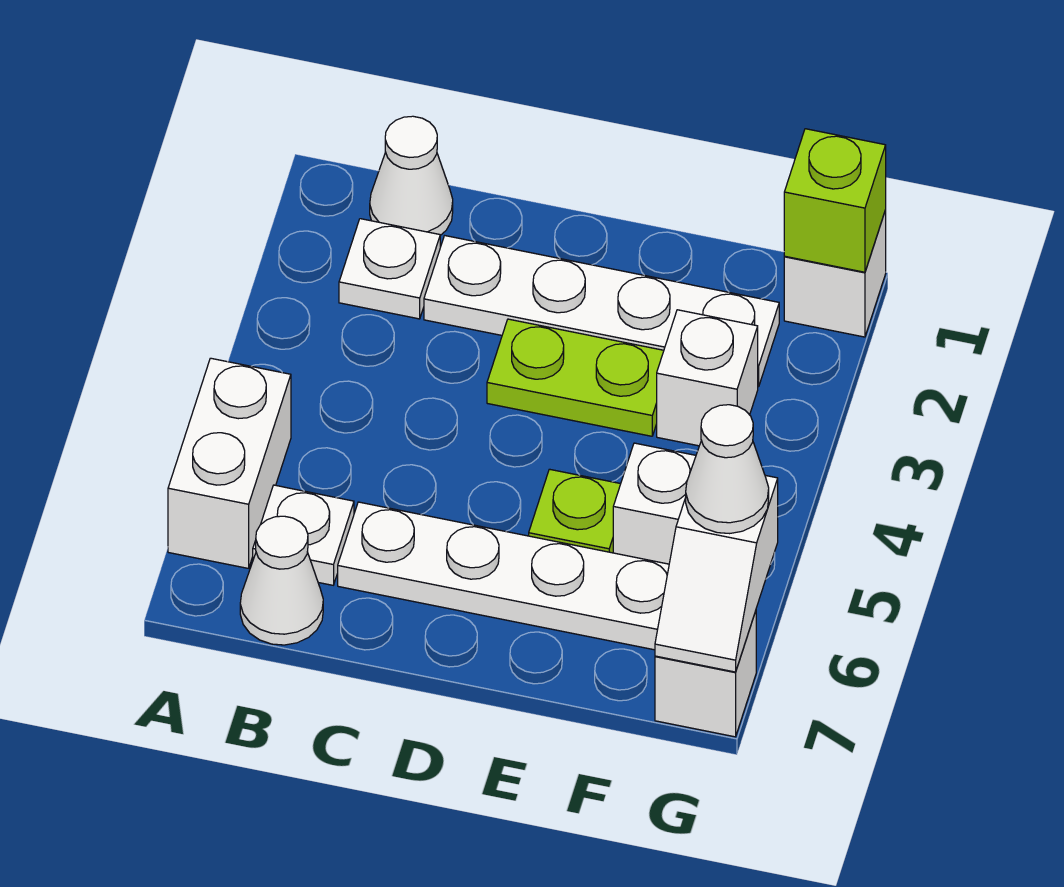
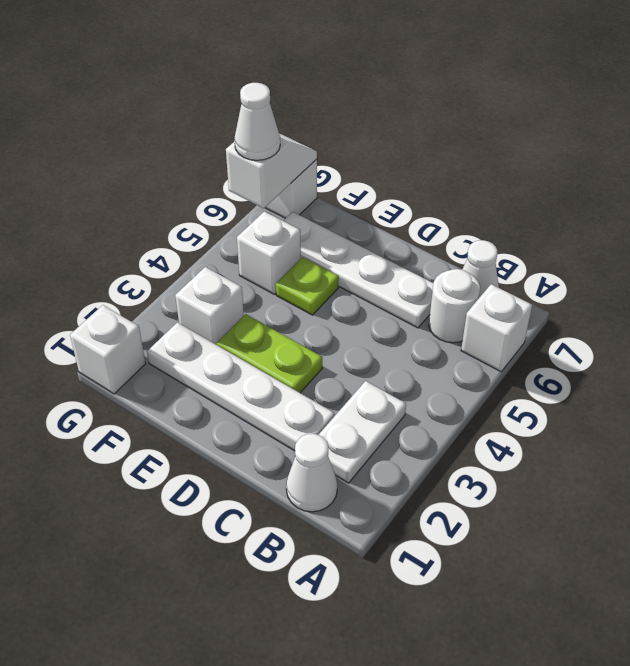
white brick A5:A6 level 1 -> white brick A6 level 1
white plate B2 level 1 -> white plate B2:B3 level 1
white plate B6 level 1 -> white round brick B6 level 1
lime brick G1 level 2 -> none

